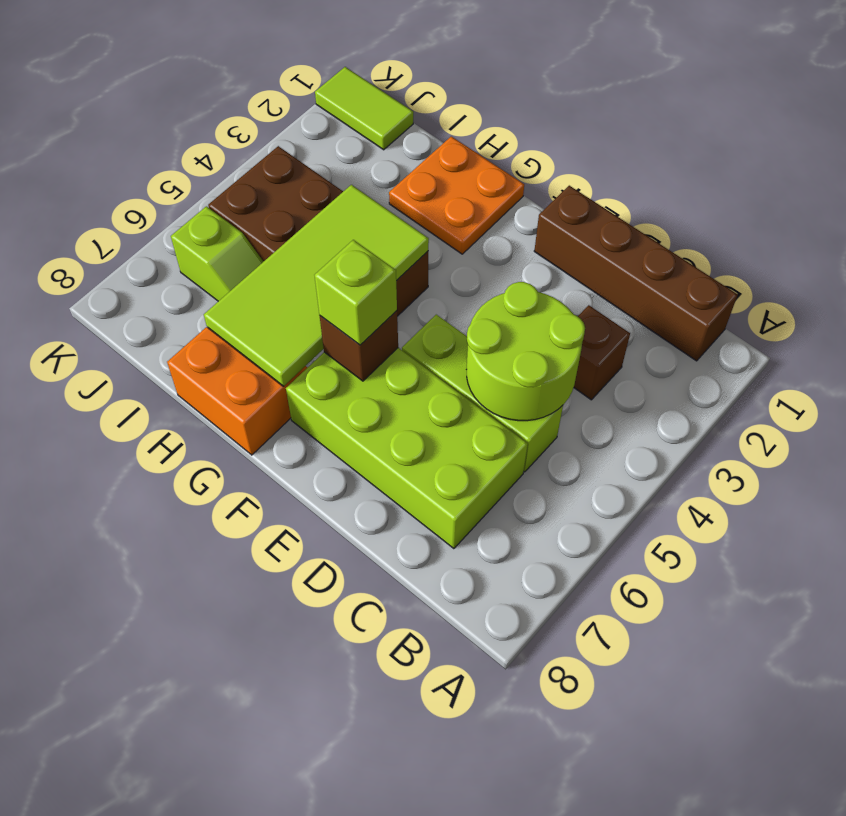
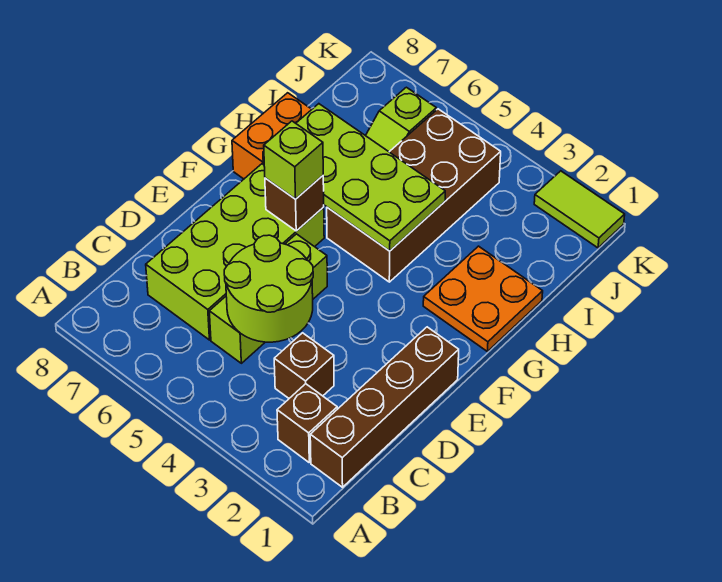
none -> brown brick B2 level 1
lime tile G4:H7 level 2 -> lime plate G4:H7 level 2
lime tile J1:K1 level 1 -> lime tile K1:K2 level 1

